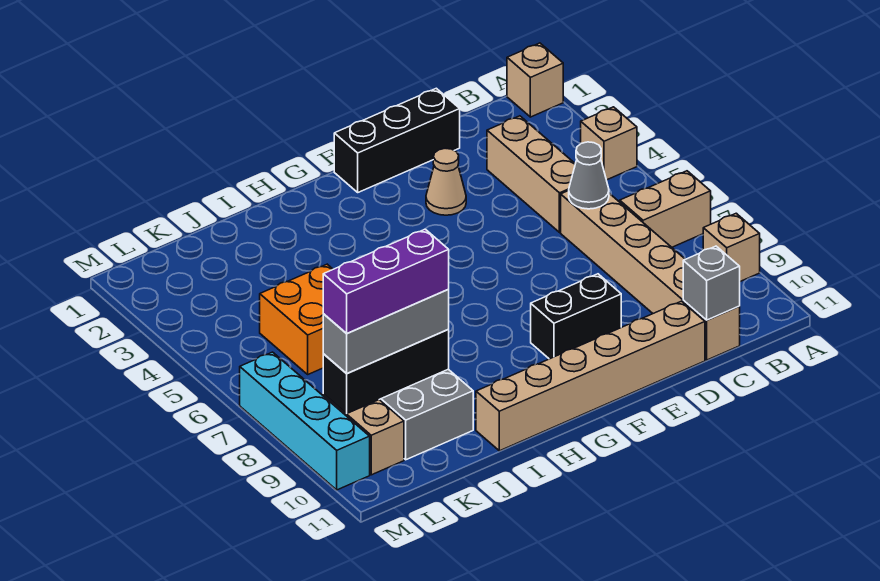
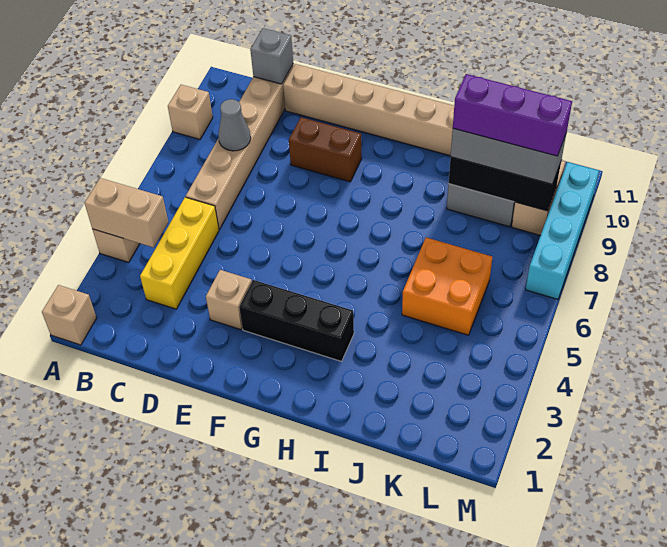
tan brick A7:B7 level 1 -> tan brick A4:B4 level 2
tan brick C3:C5 level 1 -> yellow brick C3:C5 level 1
grey cone C6 level 2 -> grey cone C8 level 2
black brick D1:F1 level 1 -> black brick F3:H3 level 1
tan cone E3 level 1 -> tan brick E3 level 1
black brick E9:F9 level 1 -> brown brick E9:F9 level 1

